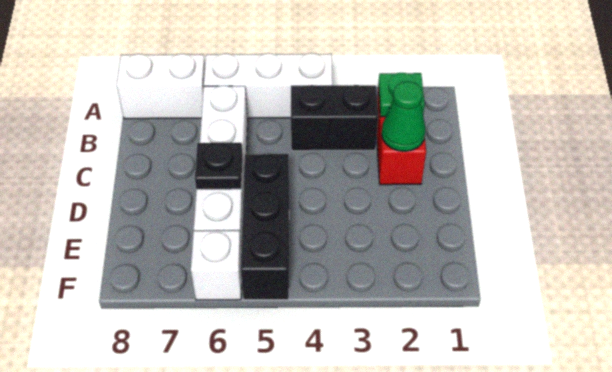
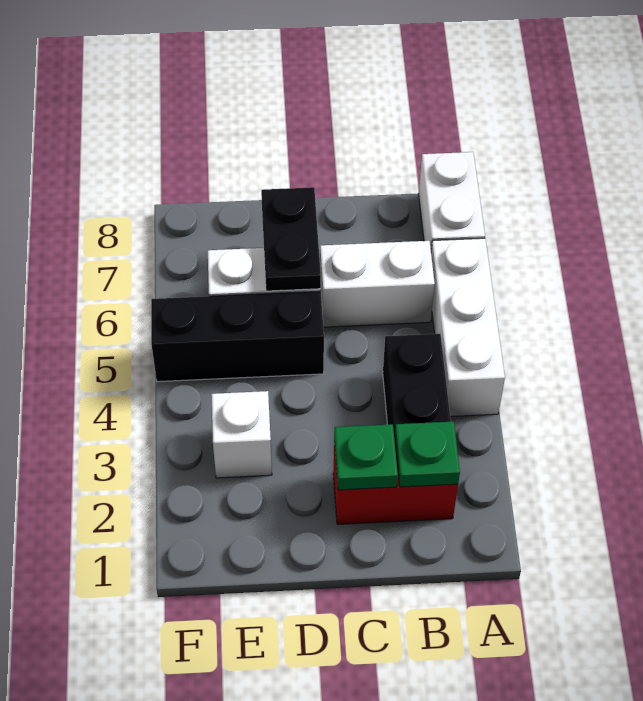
green cone C2 level 2 -> green plate C2 level 2
black plate D6 level 2 -> black plate D6:D7 level 2
white brick F6 level 1 -> white brick E3 level 1

